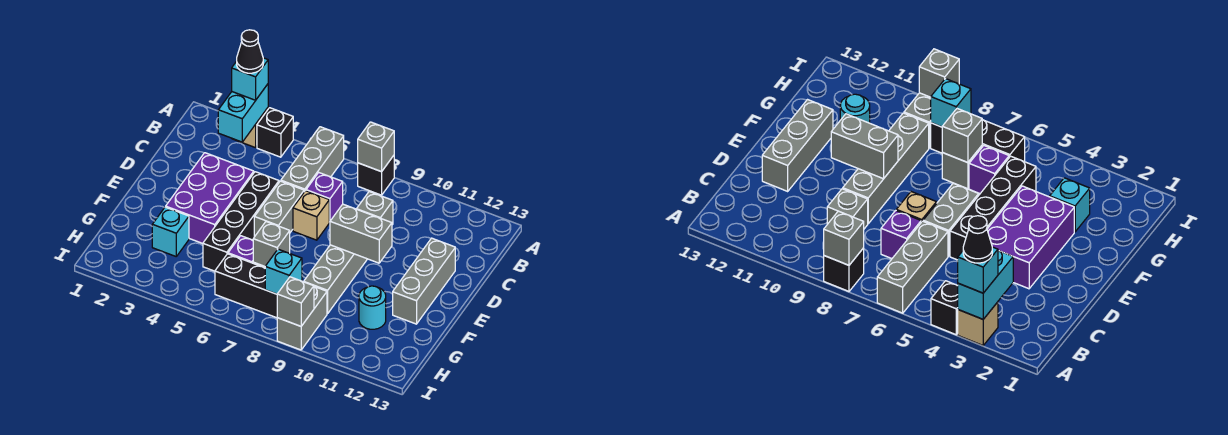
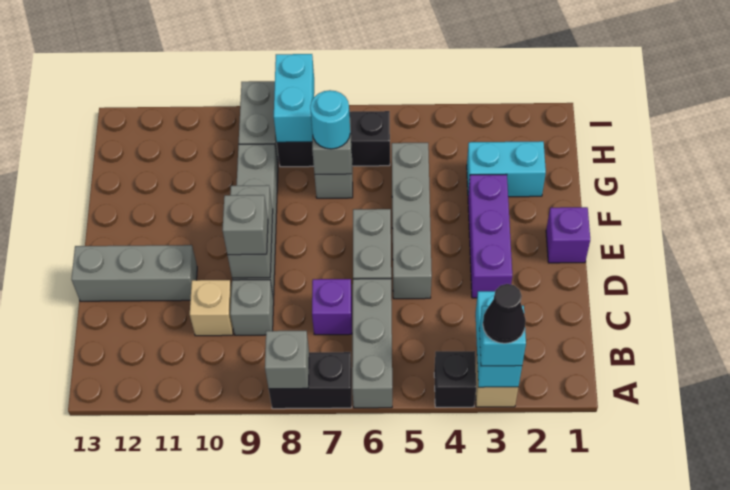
black brick A8 level 1 -> black brick A7:A8 level 1
purple brick D3:F4 level 1 -> purple brick D3:F3 level 1
black brick D5:G5 level 1 -> grey brick D5:G5 level 1
tan brick D7 level 1 -> tan brick C10 level 1
grey brick D12:F12 level 1 -> grey brick D11:D13 level 1
grey brick E9:E10 level 2 -> grey brick D9:E9 level 2
cyan brick G3 level 1 -> cyan brick G2:G3 level 1
purple brick G6 level 1 -> purple brick E1 level 1
cyan round brick G11 level 1 -> cyan round brick G7 level 3
cyan brick H8 level 2 -> cyan brick H8:I8 level 2
grey brick I9 level 2 -> grey brick D9 level 3

